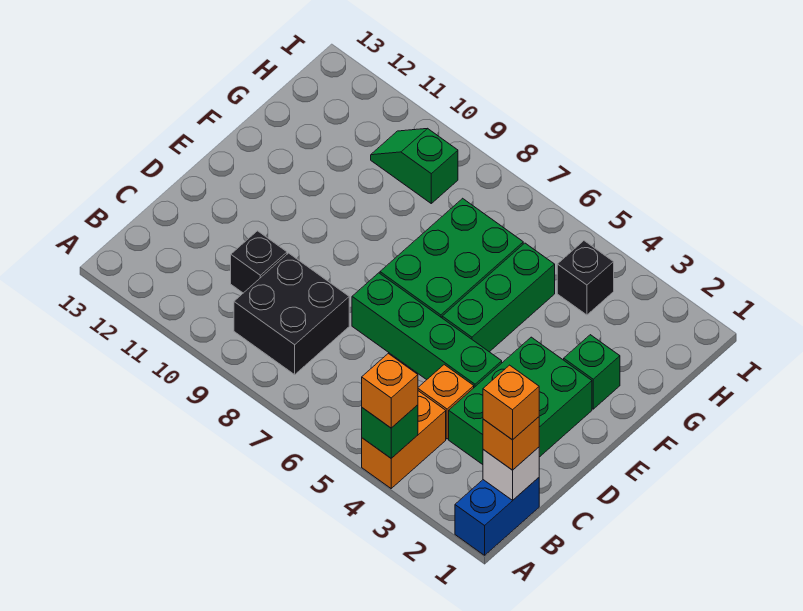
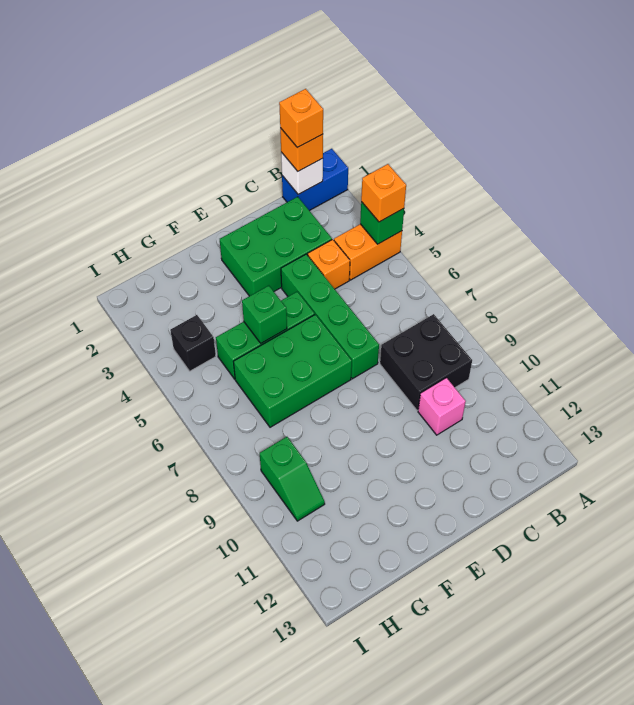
black brick C10 level 1 -> pink brick C10 level 1
green brick F2 level 1 -> green brick F5 level 2

